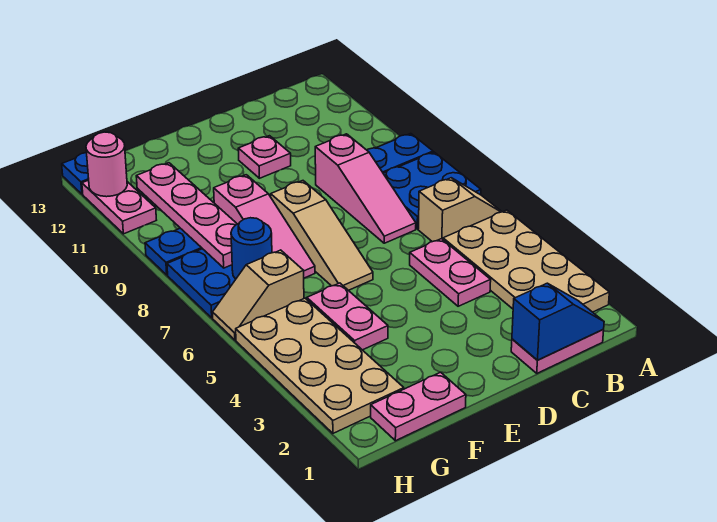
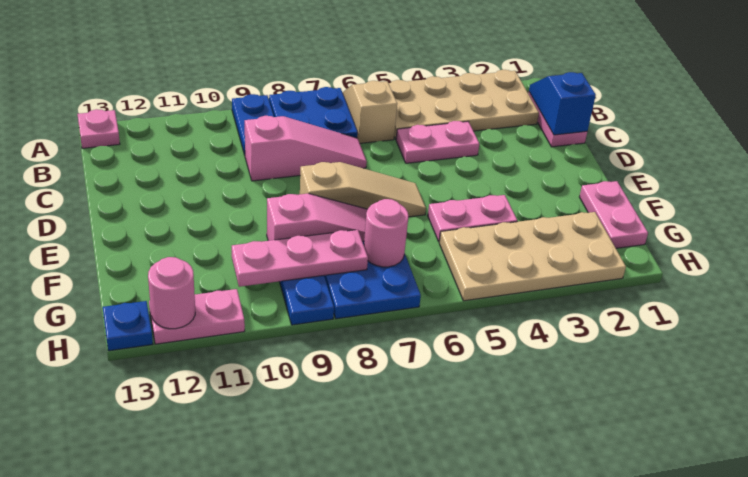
pink plate D11 level 1 -> pink plate A13 level 1
tan slope G6:H6 level 1 top G -> none
blue round brick G7 level 2 -> pink round brick G7 level 2
pink plate G8:G11 level 2 -> pink plate G8:G10 level 2

